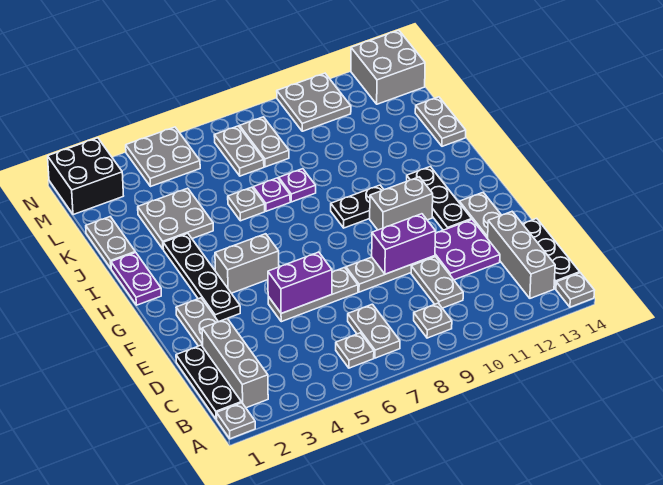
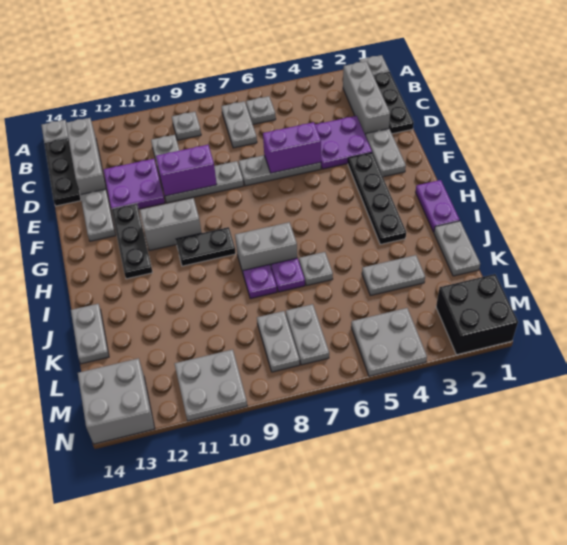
none -> purple plate D3:E4 level 1
grey brick G4:G5 level 1 -> grey brick I7:I8 level 1
grey plate J3:K4 level 1 -> grey plate K3:K4 level 1

